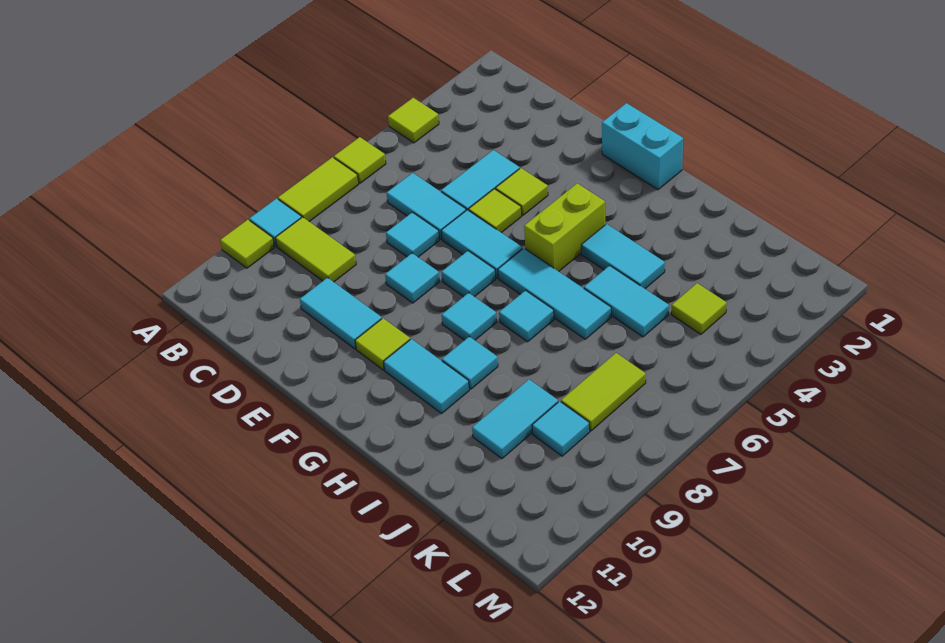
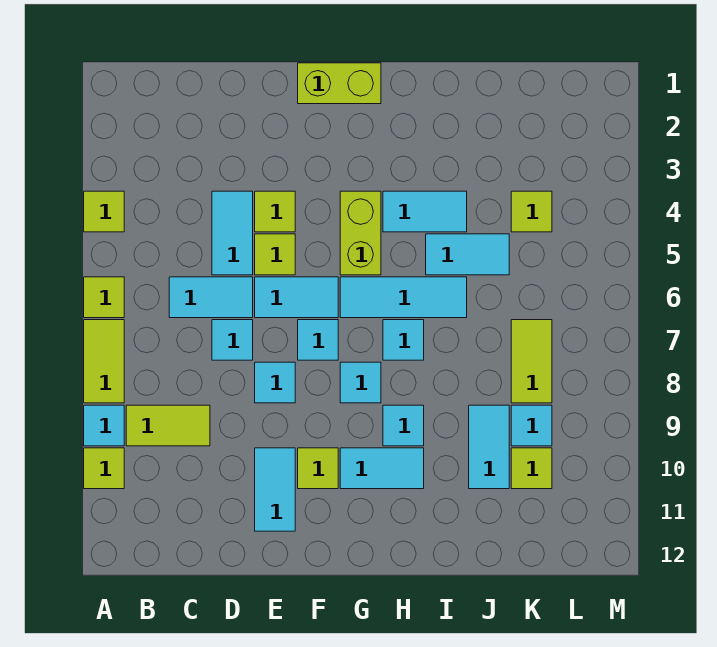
cyan tile D10:E10 level 1 -> cyan tile E10:E11 level 1
cyan brick F1:G1 level 1 -> lime brick F1:G1 level 1
none -> lime tile K10 level 1

